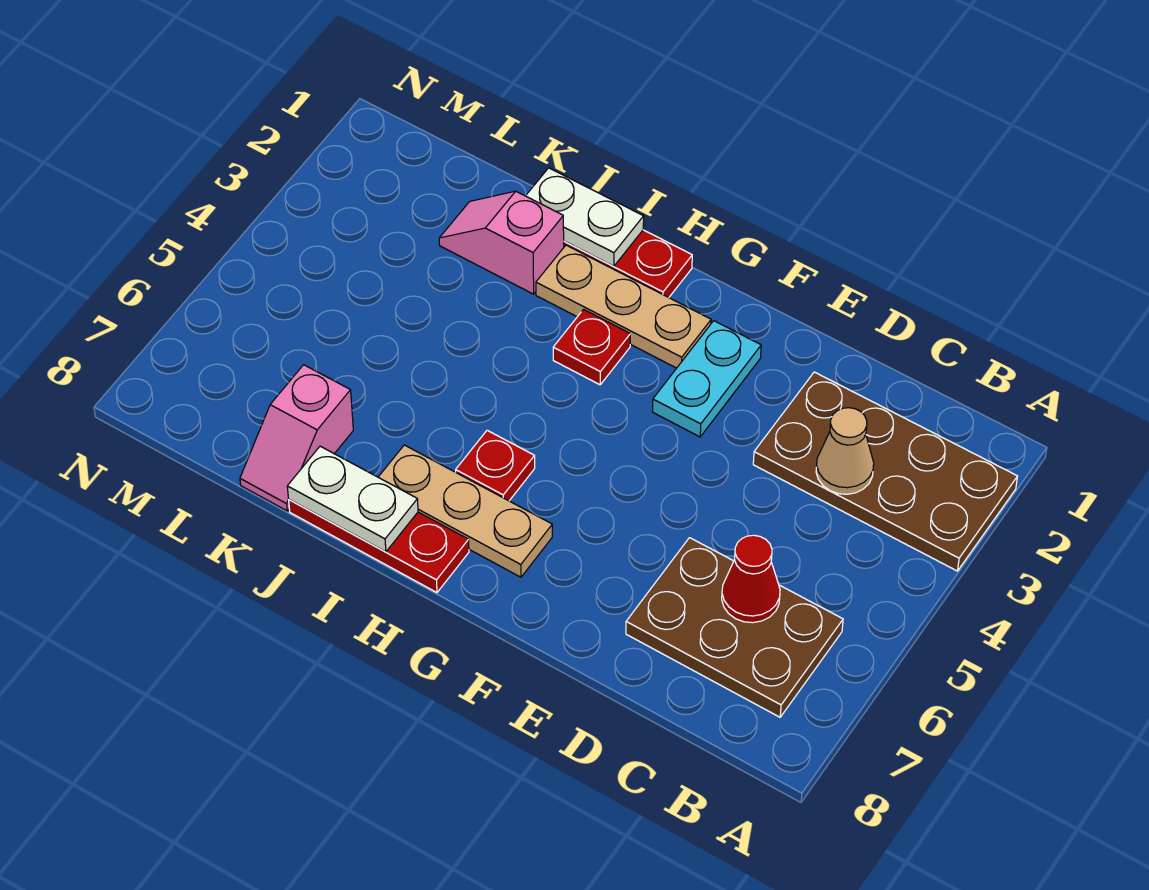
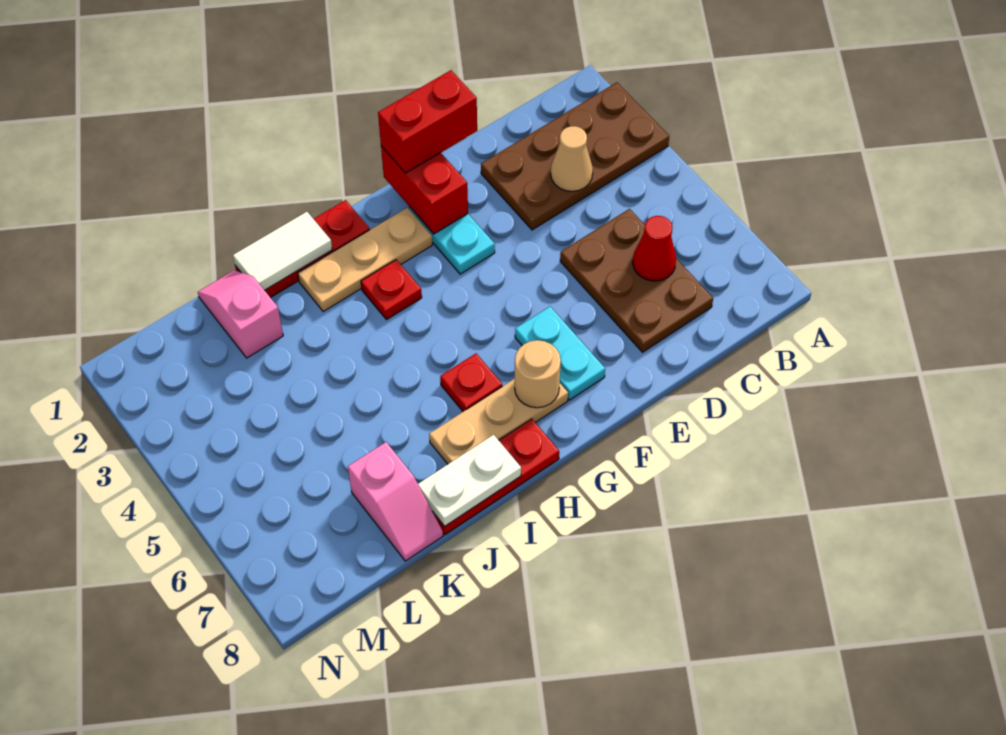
brown plate B6:D7 level 1 -> brown plate C5:D7 level 1
none -> red brick E1:F1 level 3
none -> red brick F1:F2 level 2
none -> cyan plate F6:F7 level 1
none -> tan round brick G7 level 2
white plate I1:J1 level 2 -> white tile I1:J1 level 2
pink slope J2:K2 level 1 top J -> pink slope K1:K2 level 1 top 2

